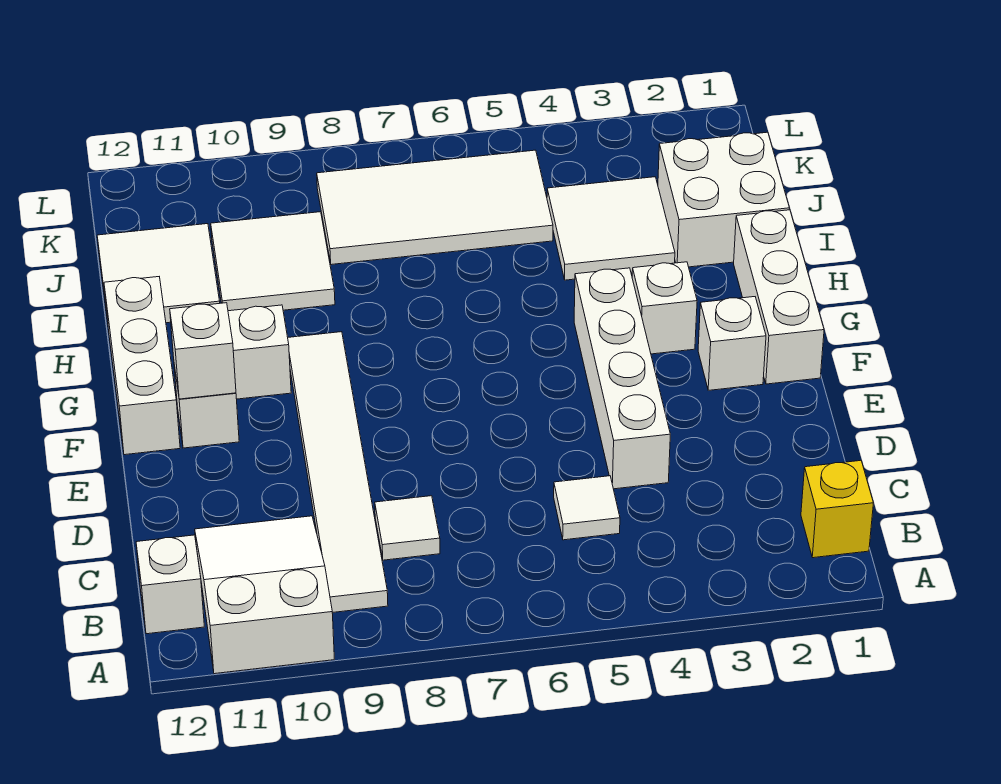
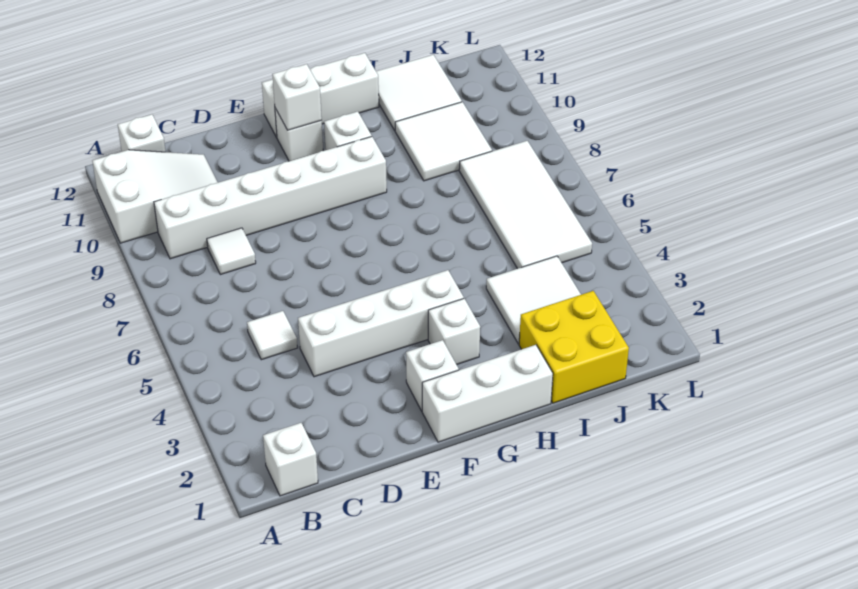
yellow brick B1 level 1 -> white brick B1 level 1
white tile B9:G9 level 1 -> white brick B9:G9 level 1
white brick I1:J2 level 1 -> yellow brick I1:J2 level 1

